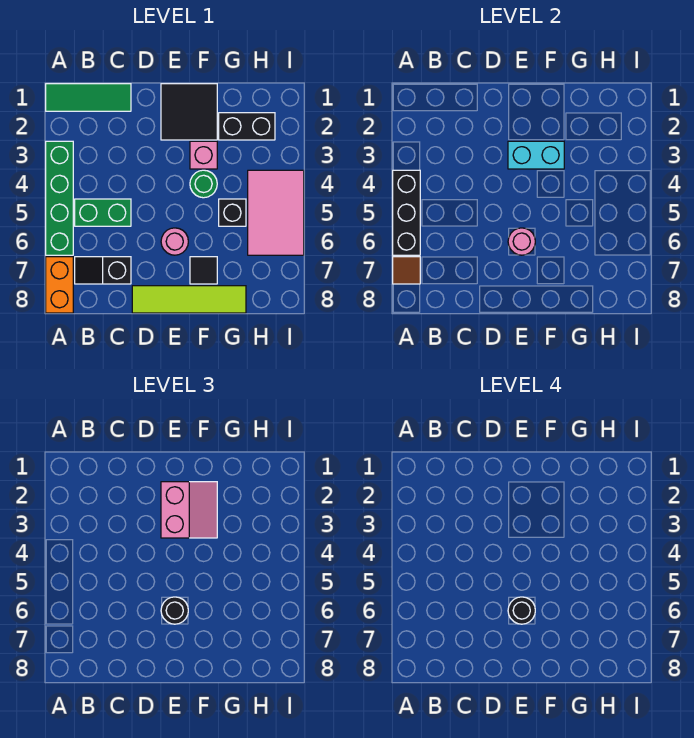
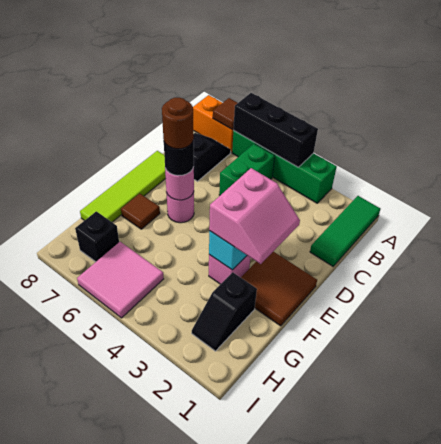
black tile E1:F2 level 1 -> brown tile E1:F2 level 1
pink slope E2:F3 level 3 top E -> pink slope E2:F3 level 3 top 3
black round brick E6 level 4 -> brown round brick E6 level 4
green round brick F4 level 1 -> none
black tile F7 level 1 -> brown tile F7 level 1
black brick G2:H2 level 1 -> black slope G2:H2 level 1 top G
black brick G5 level 1 -> black brick H7 level 1
pink tile H4:I6 level 1 -> pink tile H5:I6 level 1

